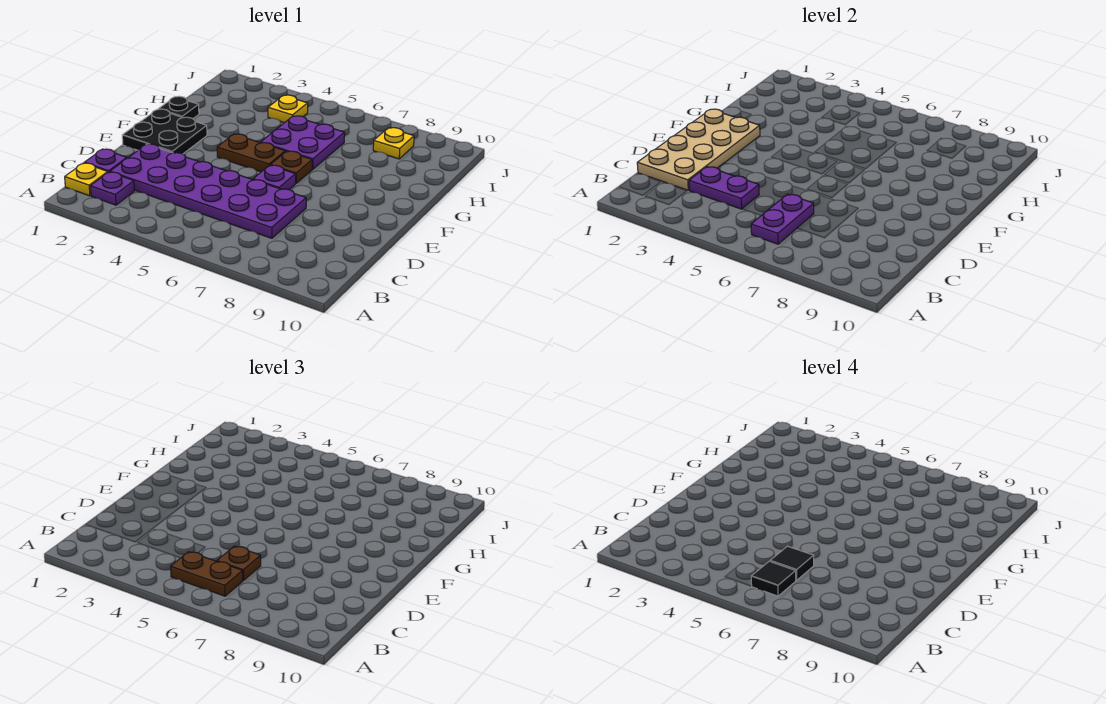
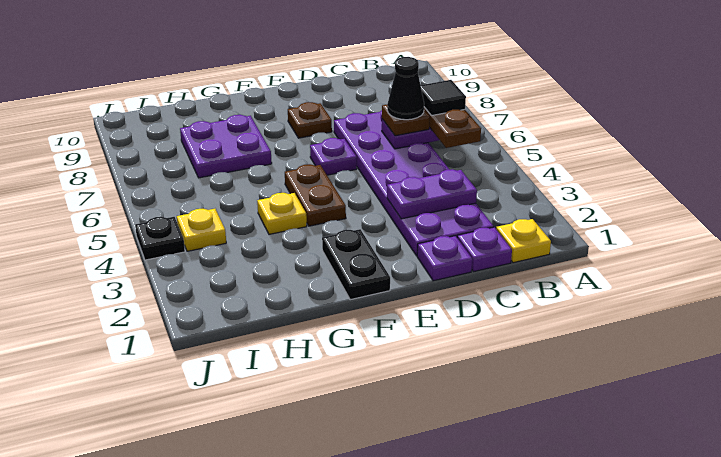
purple plate B2 level 1 -> purple plate D1 level 1
tan plate C1:F2 level 2 -> none
purple plate C3:C4 level 2 -> purple plate C3:D3 level 2
black tile C6 level 4 -> black cone C6 level 4
black plate E1:F2 level 1 -> black plate F1:F2 level 1
brown plate F6 level 1 -> brown plate E8 level 1
black plate G1 level 1 -> black plate J4 level 1
purple plate G5:H6 level 1 -> purple plate G7:H8 level 1
yellow plate I8 level 1 -> yellow plate G4 level 1

